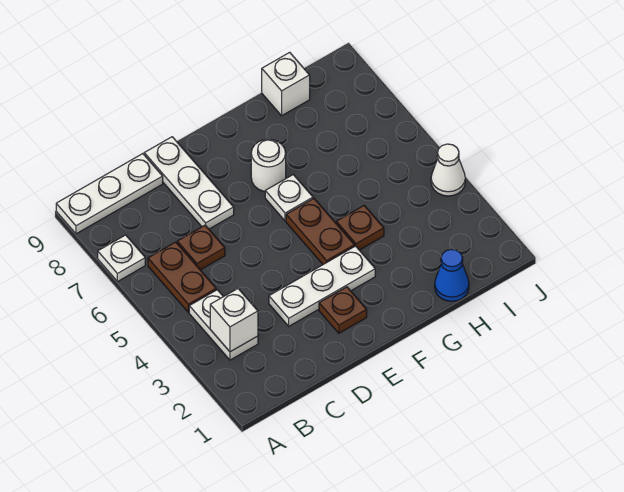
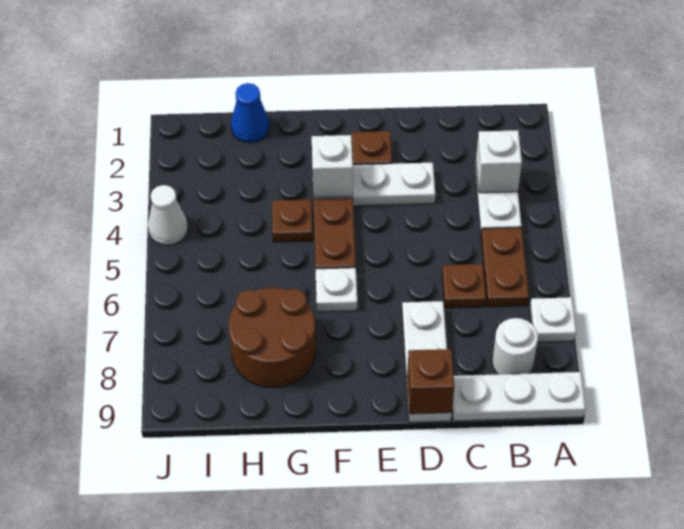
none -> brown brick D9 level 2
white round brick F7 level 1 -> white round brick B8 level 1
none -> brown round brick G7:H8 level 1
white brick H9 level 1 -> white brick F3 level 2

